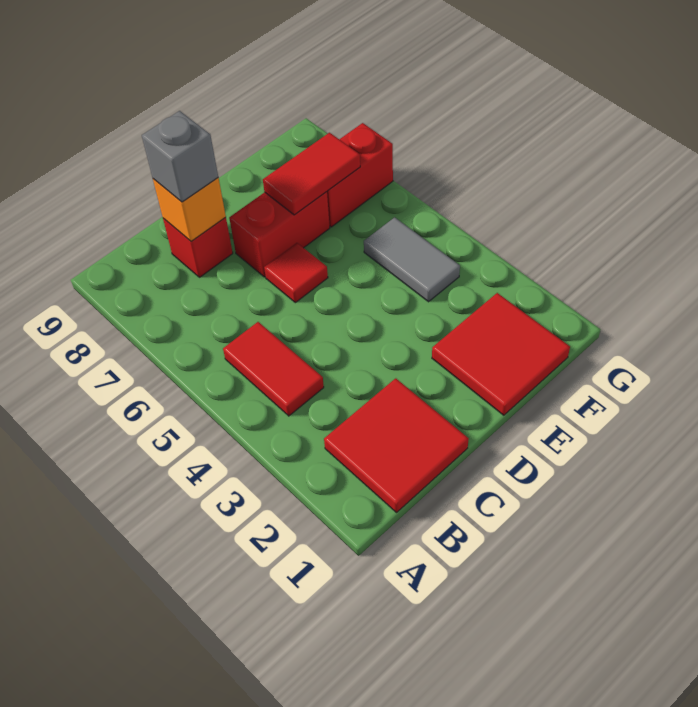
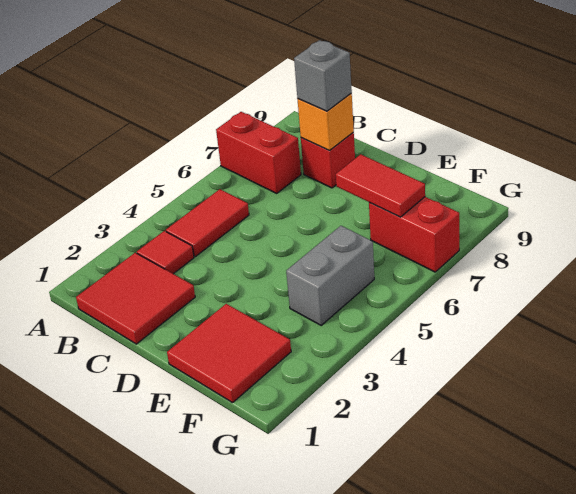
red tile D6 level 1 -> red tile B3 level 1
red brick D7:E7 level 1 -> red brick A7:B7 level 1
grey tile F4:F5 level 1 -> grey brick F4:F5 level 1

